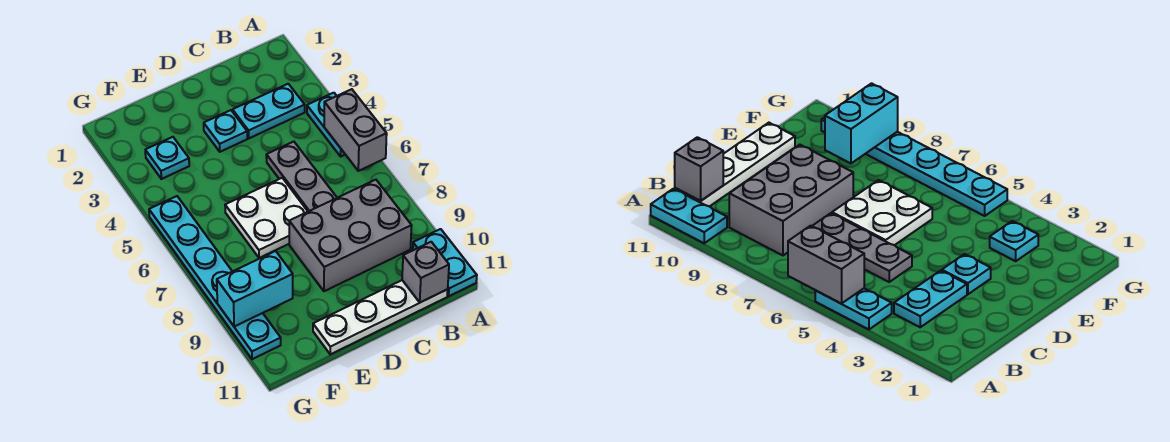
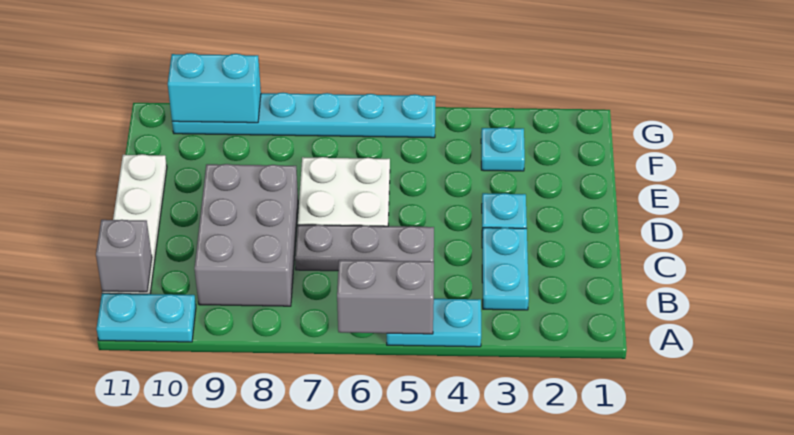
cyan brick F9:G9 level 2 -> cyan brick G9:G10 level 2

